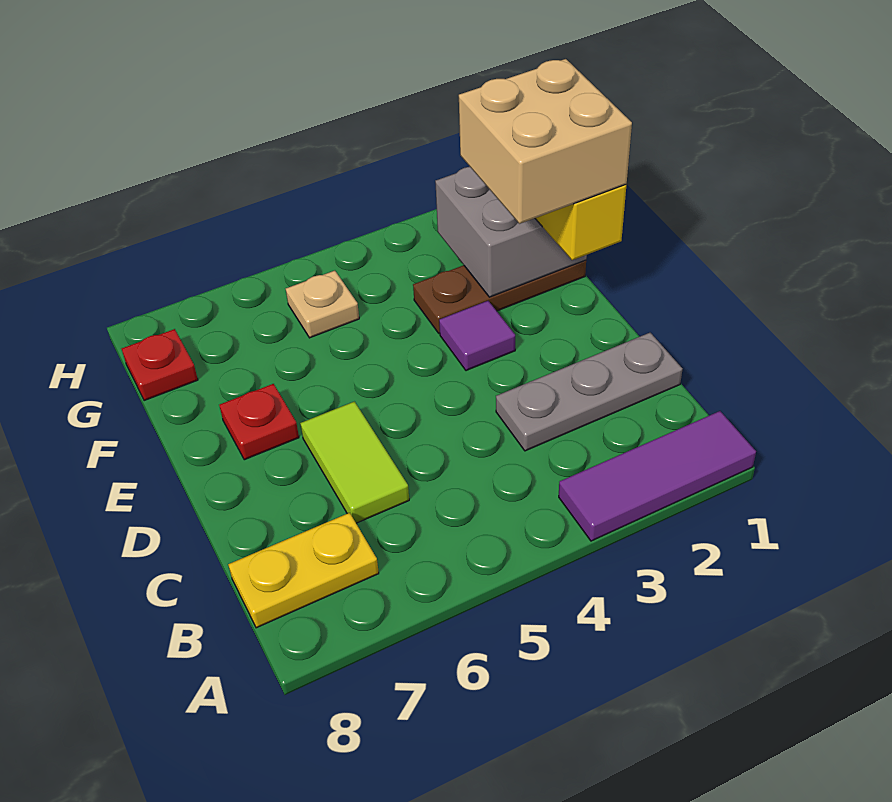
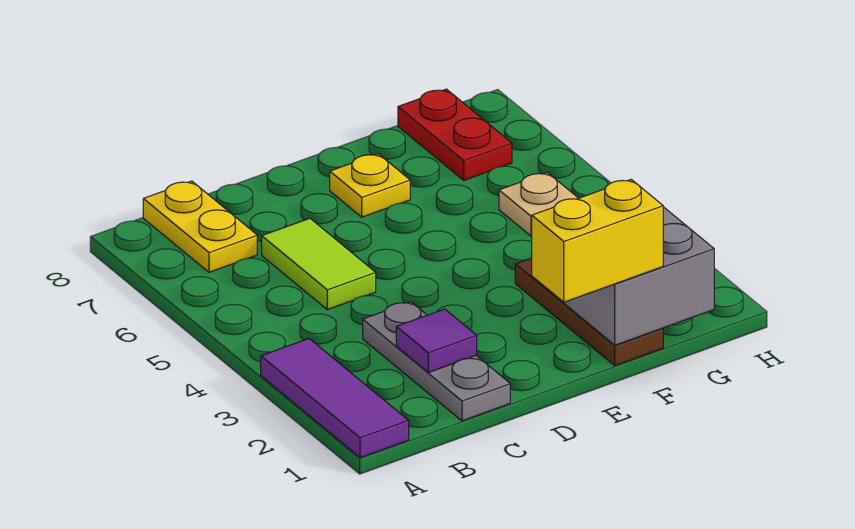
lime tile C6:D6 level 1 -> lime tile C5:C6 level 1
tan brick E1:F2 level 4 -> none
purple tile E3 level 1 -> purple tile C2 level 2
red plate E7 level 1 -> yellow plate E7 level 1
red plate G8 level 1 -> red plate G7:G8 level 1

